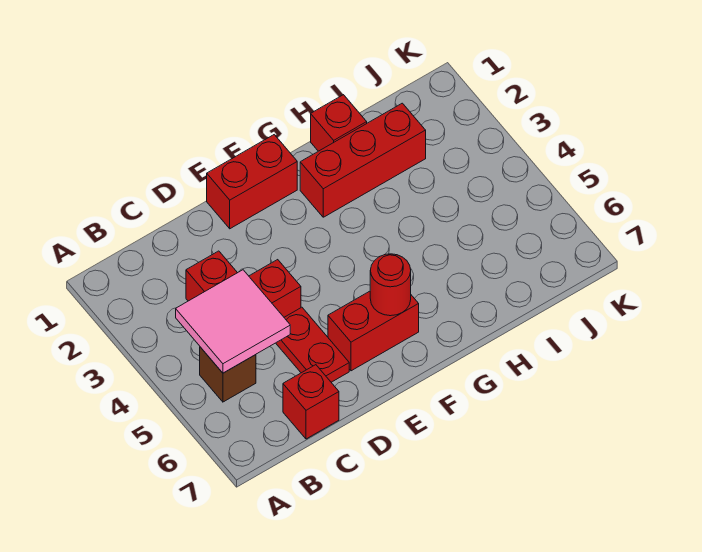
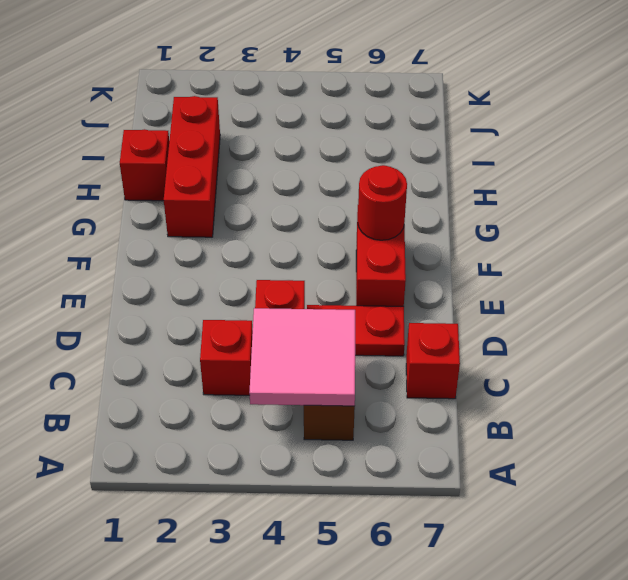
red brick E1:F1 level 1 -> none

